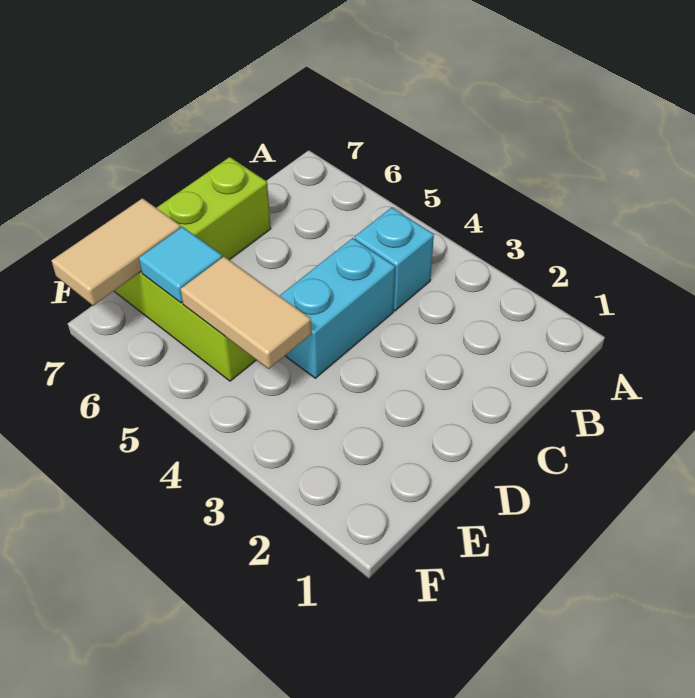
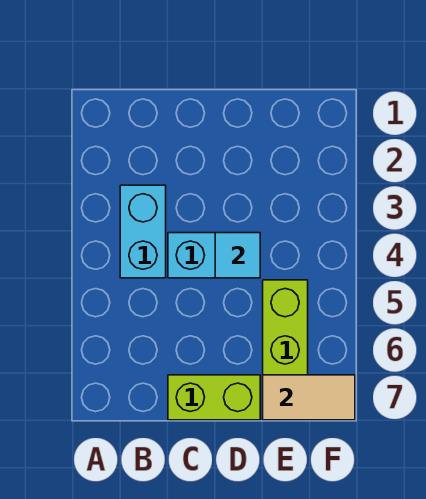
cyan brick B4 level 1 -> cyan brick B3:B4 level 1
tan tile E4:E5 level 2 -> none
cyan tile E6 level 2 -> cyan tile D4 level 2

